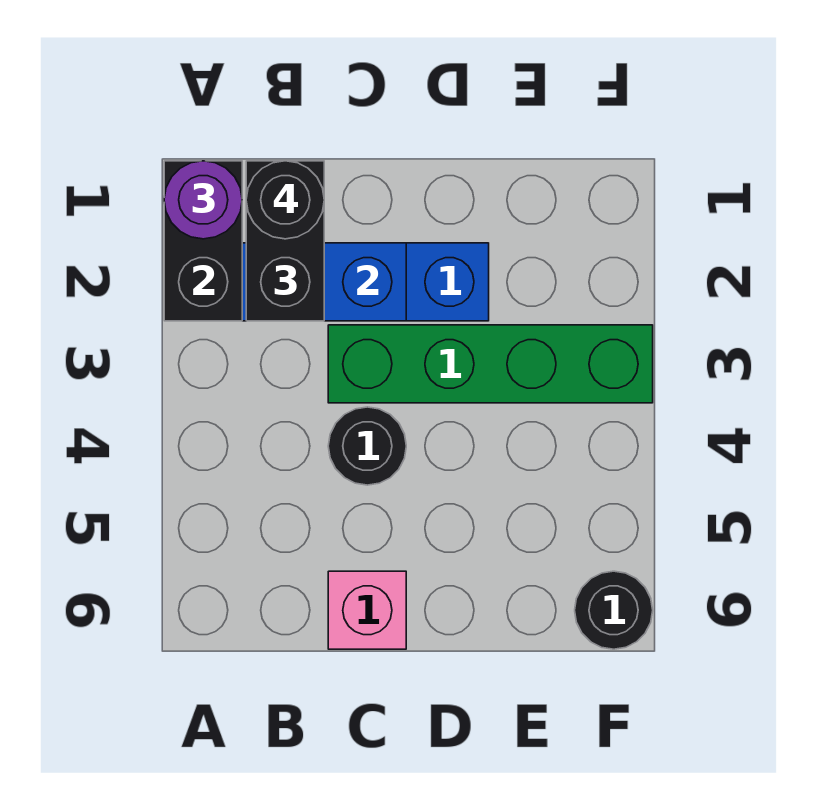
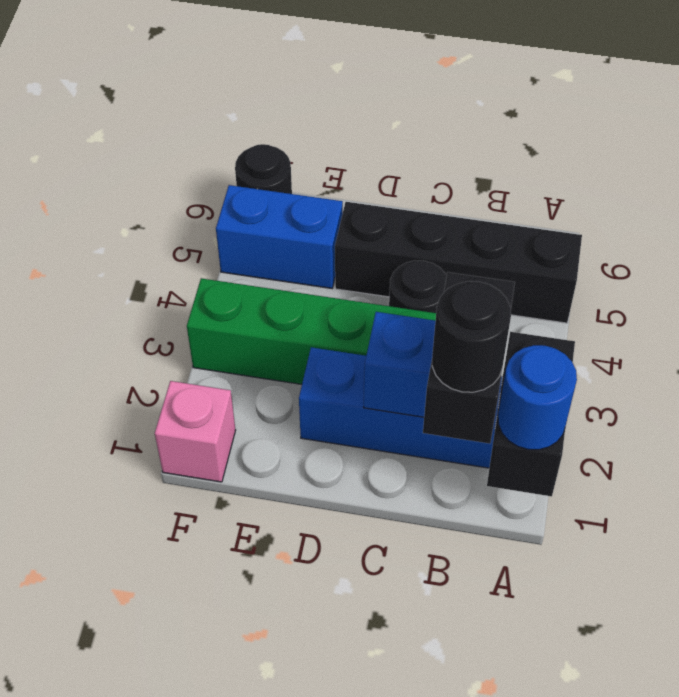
purple round brick A1 level 3 -> blue round brick A1 level 3
none -> black brick A5:D5 level 1
pink brick C6 level 1 -> pink brick F1 level 1
none -> blue brick E5:F5 level 1

